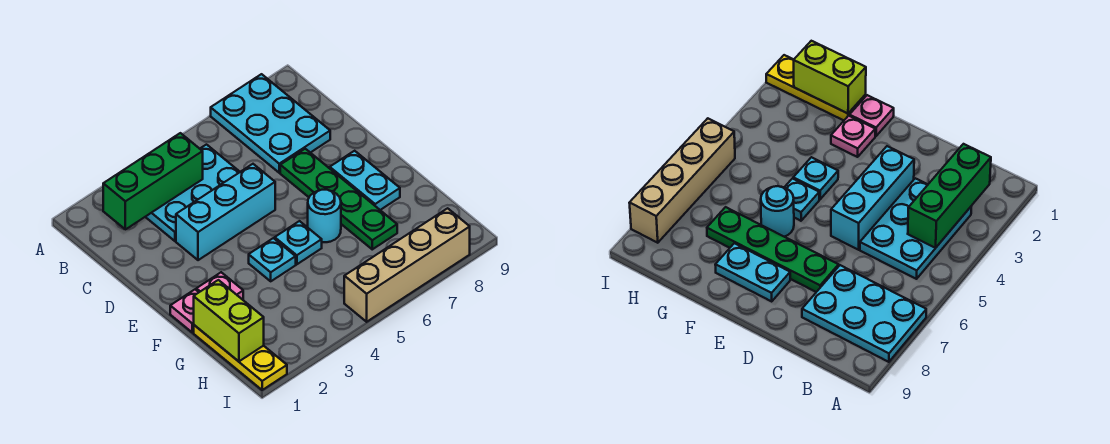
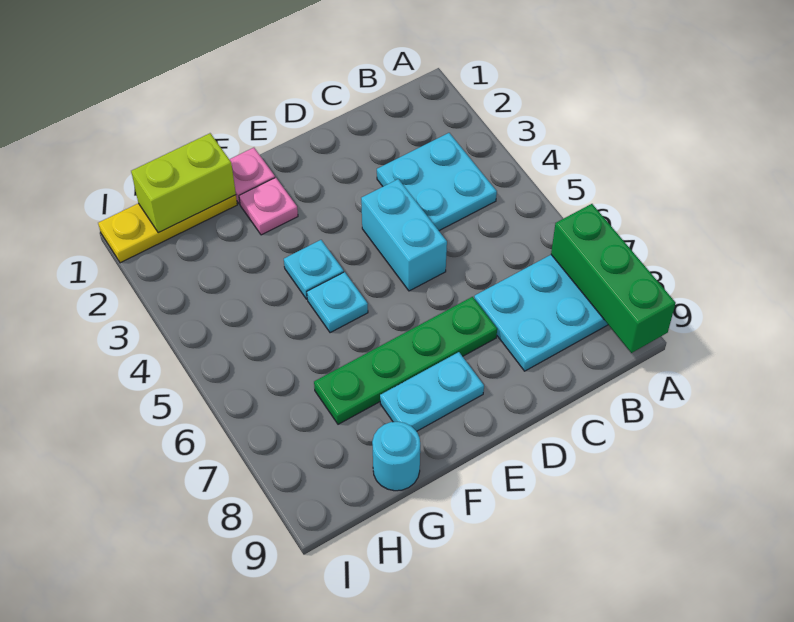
green brick B2:B4 level 2 -> green brick A7:A9 level 2
cyan plate B3:C5 level 1 -> cyan plate B3:C4 level 1
cyan brick D3:D5 level 1 -> cyan brick D4:D5 level 1
cyan round brick F6 level 1 -> cyan round brick G9 level 1
tan brick I5:I8 level 1 -> none

